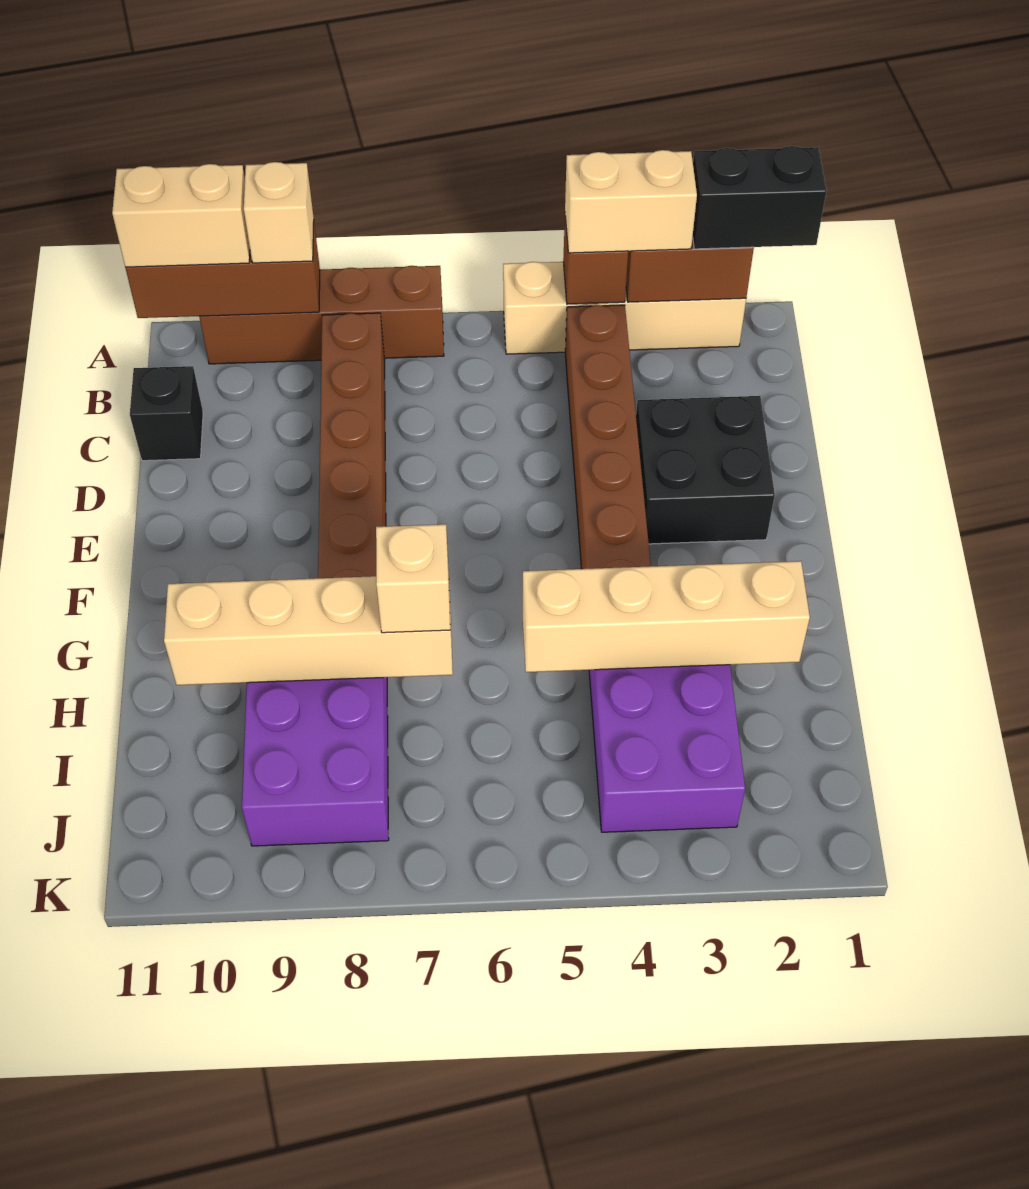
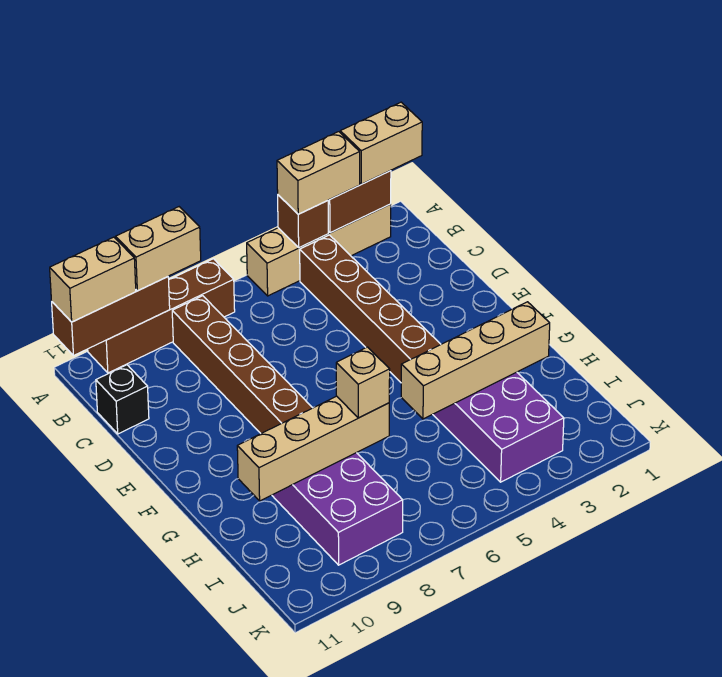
black brick A1:A2 level 3 -> tan brick A1:A2 level 3
tan brick A9 level 3 -> tan brick A8:A9 level 3
black brick D2:E3 level 1 -> none

